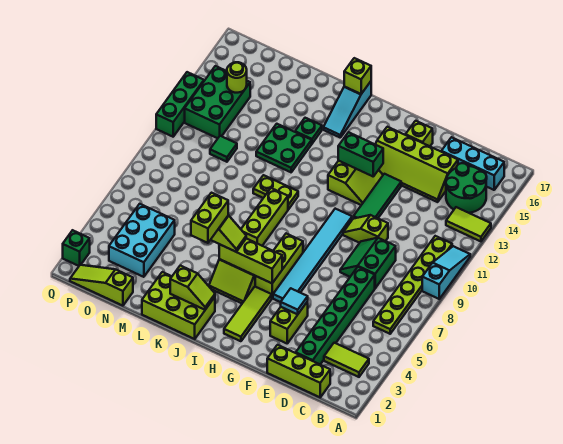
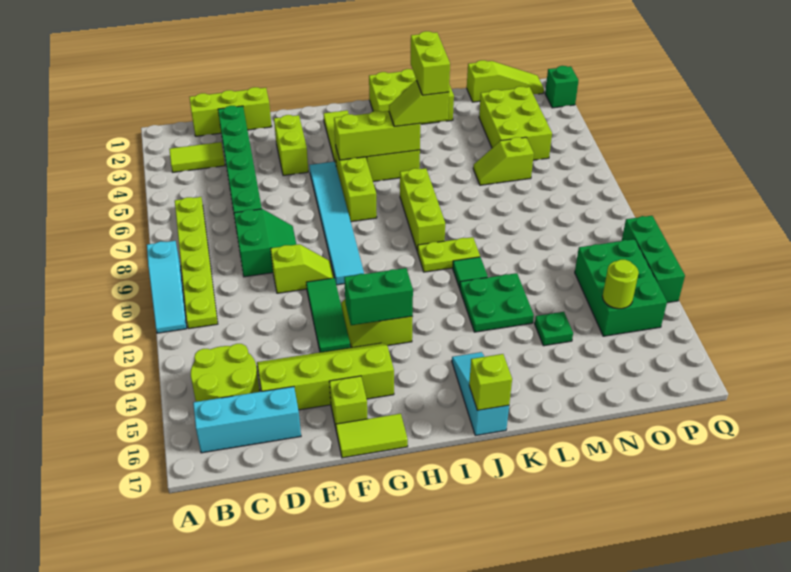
lime tile A13:B13 level 1 -> lime tile F17:G17 level 1
green round brick B14:C15 level 1 -> lime round brick B14:C15 level 1
cyan tile F4 level 2 -> none
lime slope J2:K2 level 2 top K -> lime slope M6:N6 level 1 top N
green plate K14 level 1 -> green plate M14 level 1
cyan brick N3:O5 level 1 -> lime brick N3:O5 level 1
green tile N11 level 1 -> green tile K11 level 1

